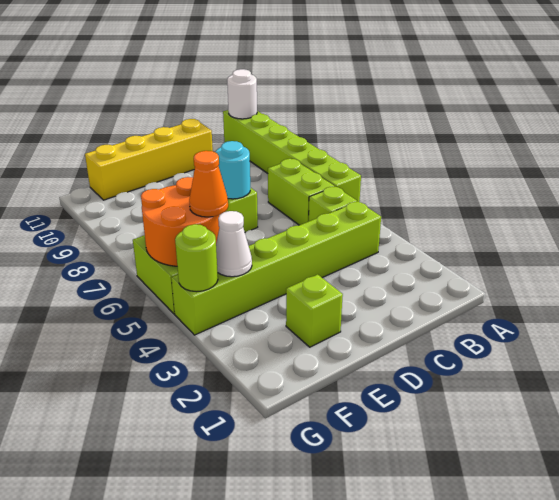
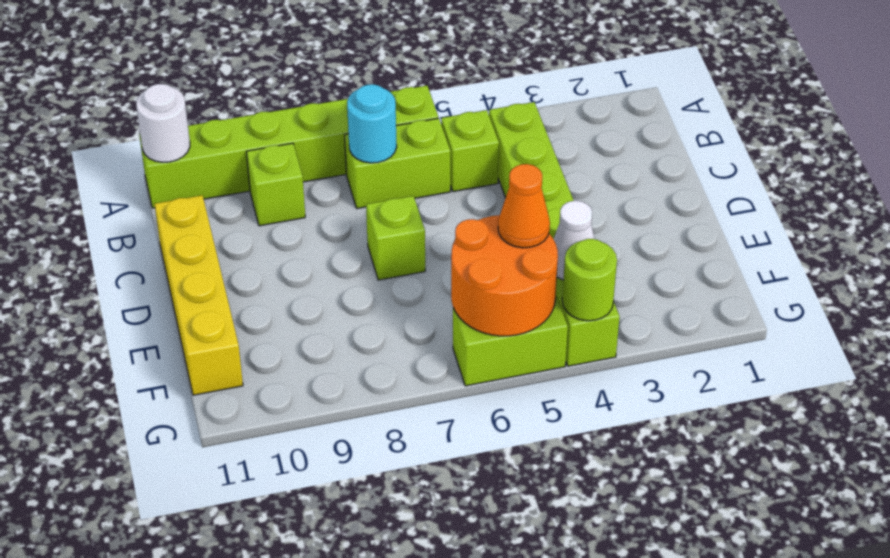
cyan round brick D7 level 2 -> cyan round brick B7 level 2
lime brick E2 level 1 -> lime brick B9 level 1

